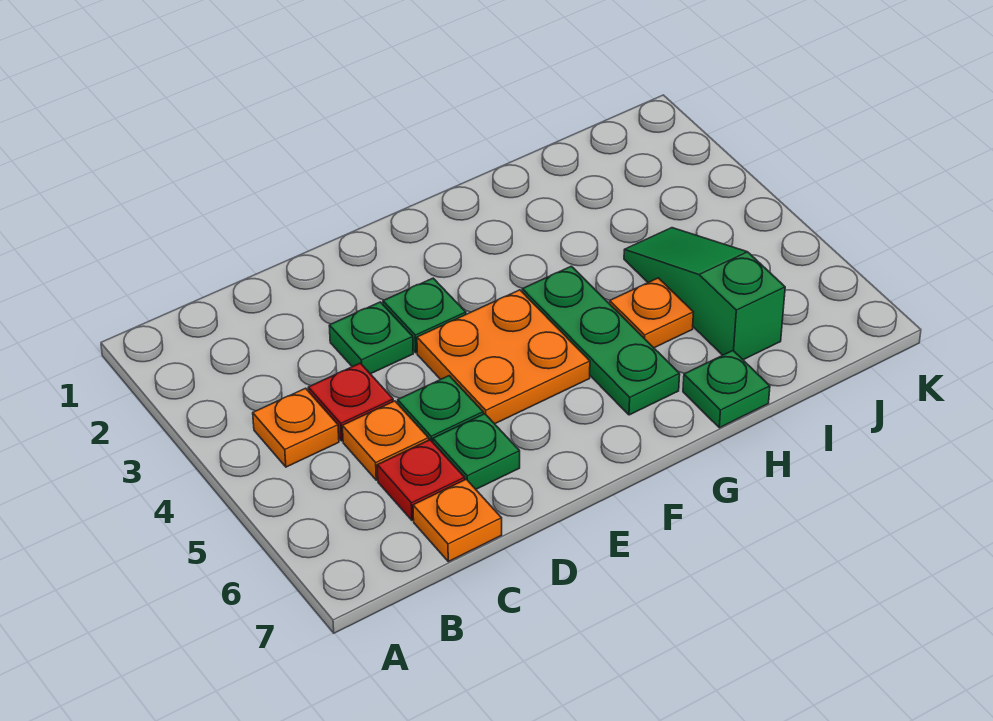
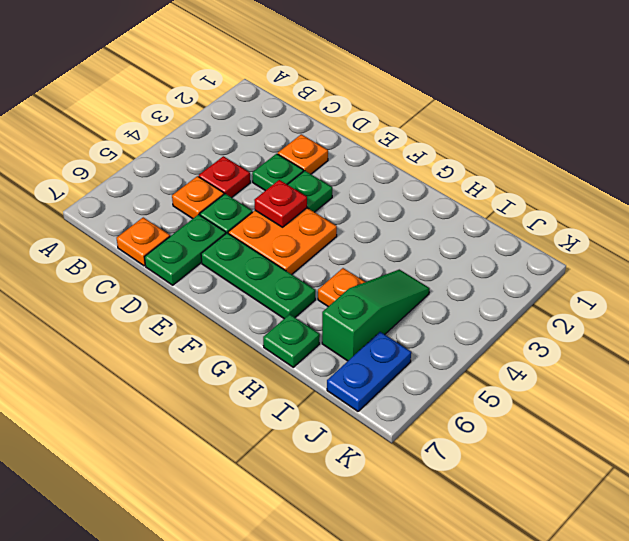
orange plate B4 level 1 -> orange plate D2 level 1
red plate C6 level 1 -> red plate E4 level 2
green plate D6 level 1 -> green plate D6:D7 level 1
green plate G4:G6 level 1 -> green plate E6:G6 level 1
none -> blue plate J6:J7 level 1

